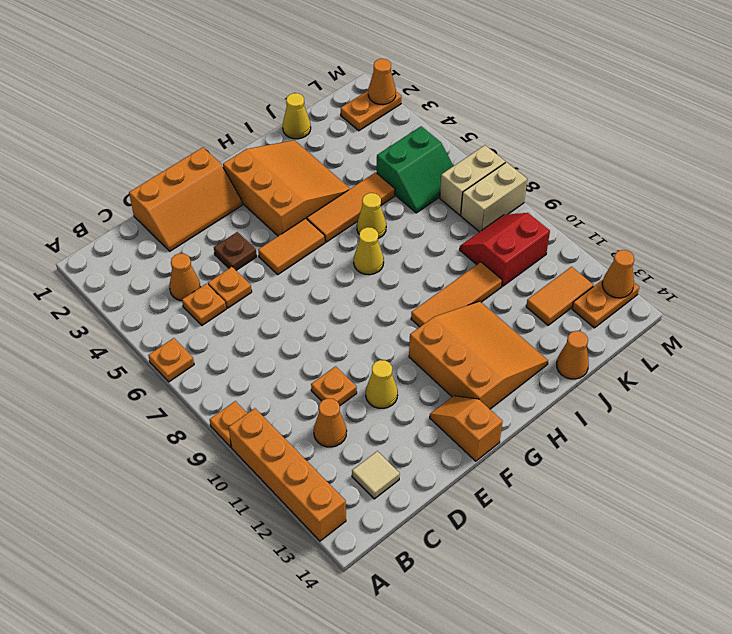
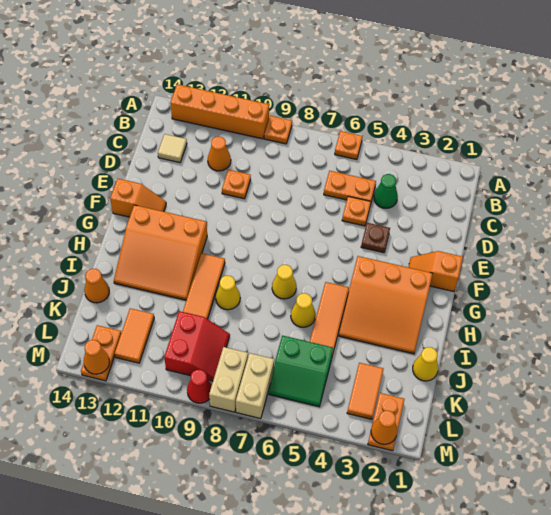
orange cone C4 level 1 -> green cone C4 level 1
orange plate C5 level 1 -> orange plate C5:C6 level 1
orange slope D1:F2 level 1 top 1 -> orange slope F1:F2 level 1 top 1
yellow cone E11 level 1 -> yellow cone I9 level 1
orange tile F5:G5 level 1 -> orange tile K3:L3 level 1
green slope K5:L6 level 1 top 5 -> green slope K5:L6 level 1 top K
none -> red cone M9 level 1

